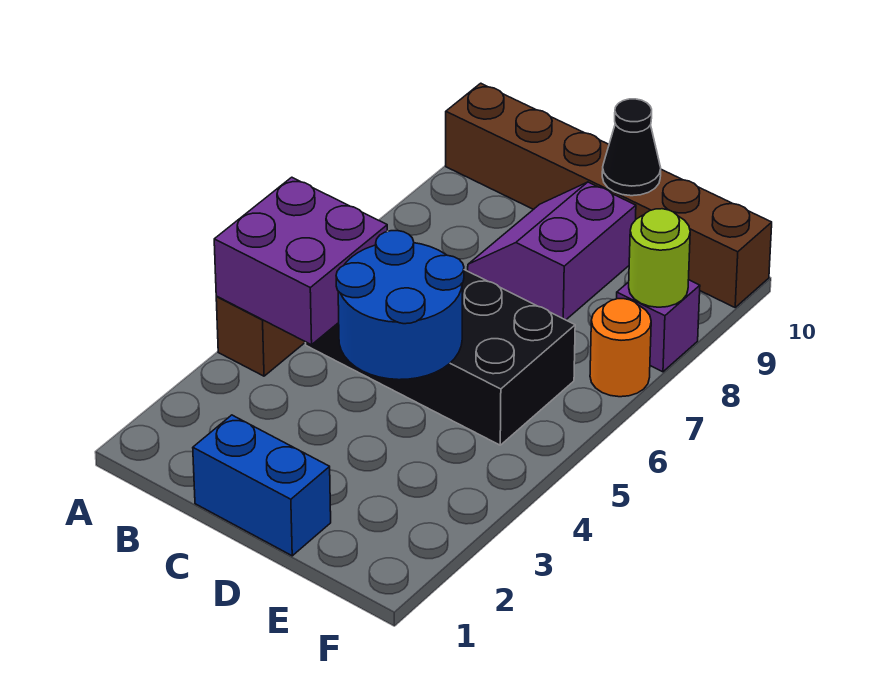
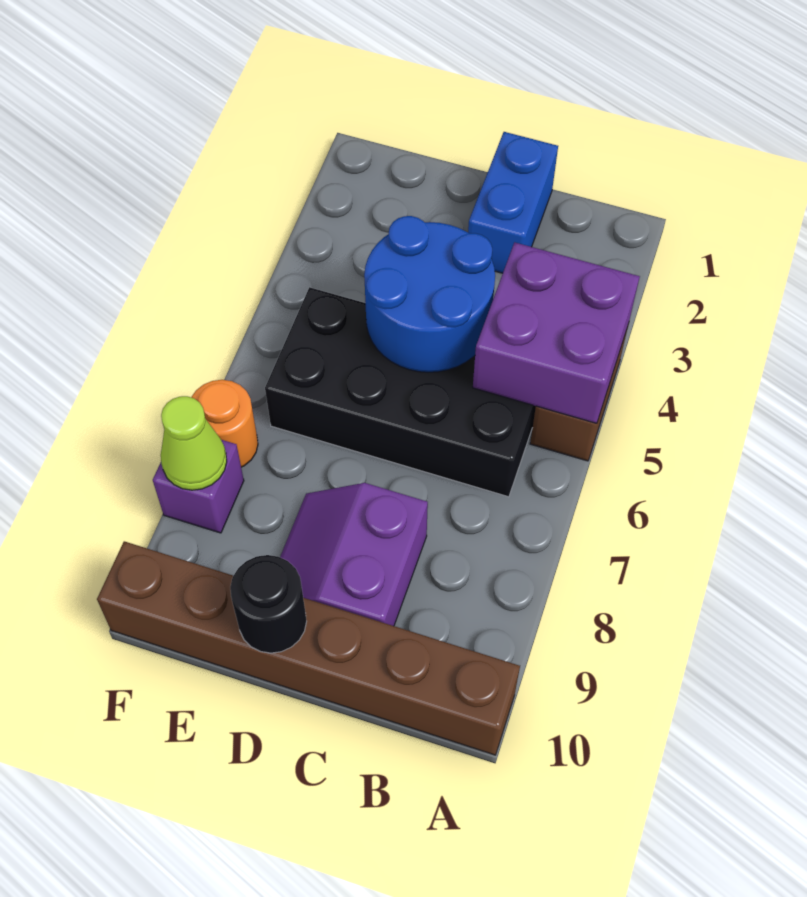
blue brick C1:D1 level 1 -> blue brick C1:C2 level 1
purple slope C8:D9 level 1 top D -> purple slope C8:D9 level 1 top C
black cone D10 level 2 -> black round brick D10 level 2
lime round brick F8 level 2 -> lime cone F8 level 2

